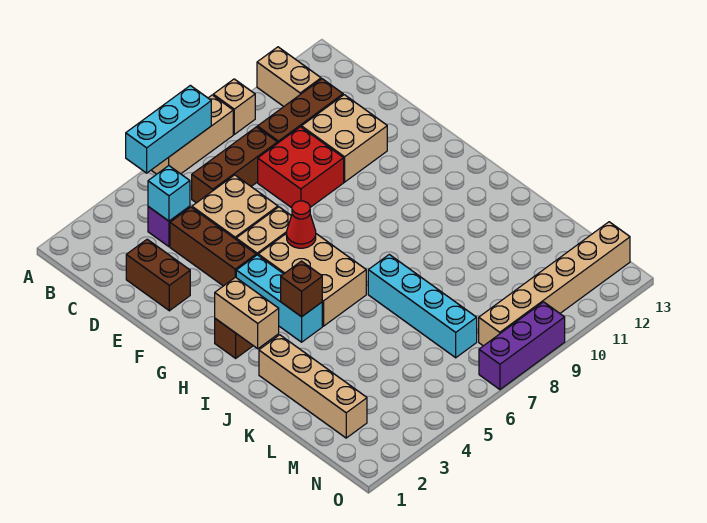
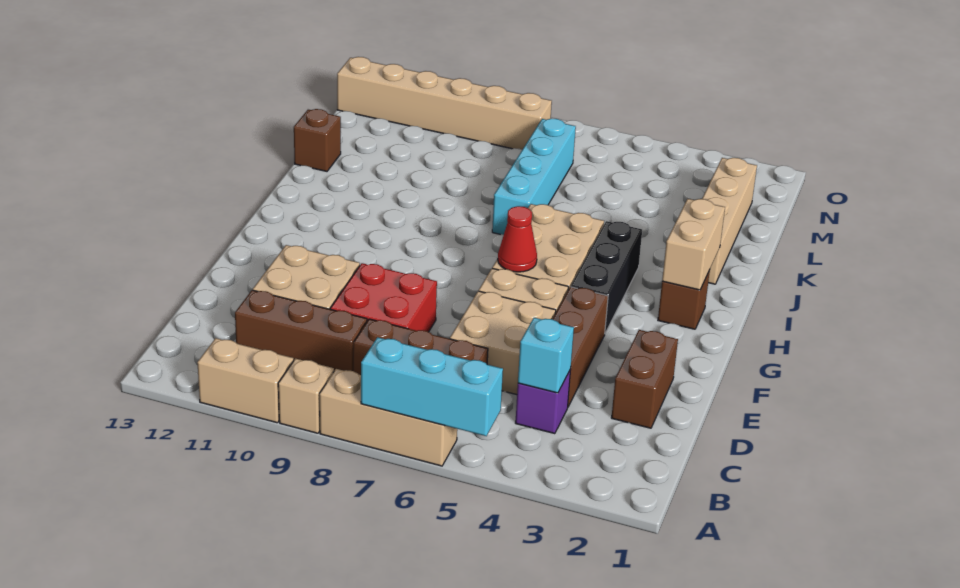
tan brick A11:B11 level 1 -> tan brick A10:A11 level 1
cyan brick G4:I4 level 1 -> black brick G4:I4 level 1
brown brick I4 level 2 -> brown brick K13 level 1
purple brick O7:O9 level 1 -> none

